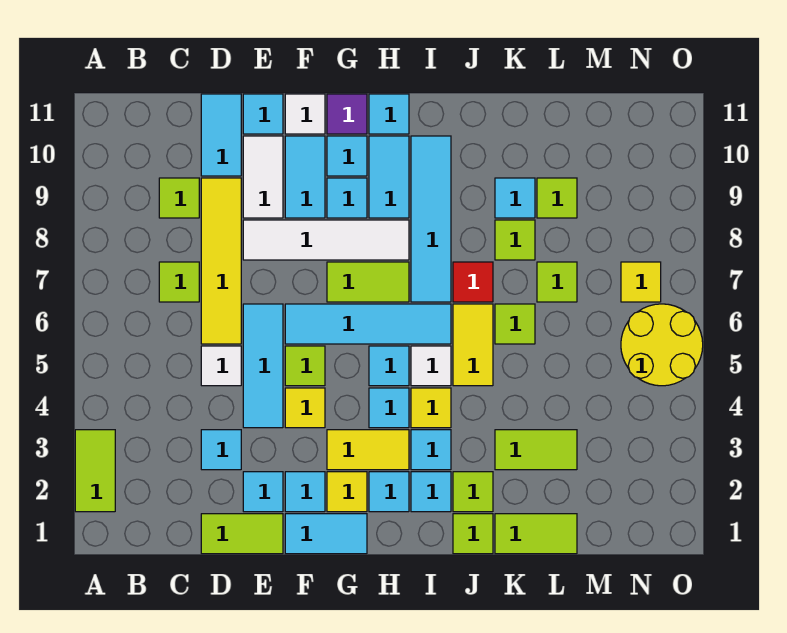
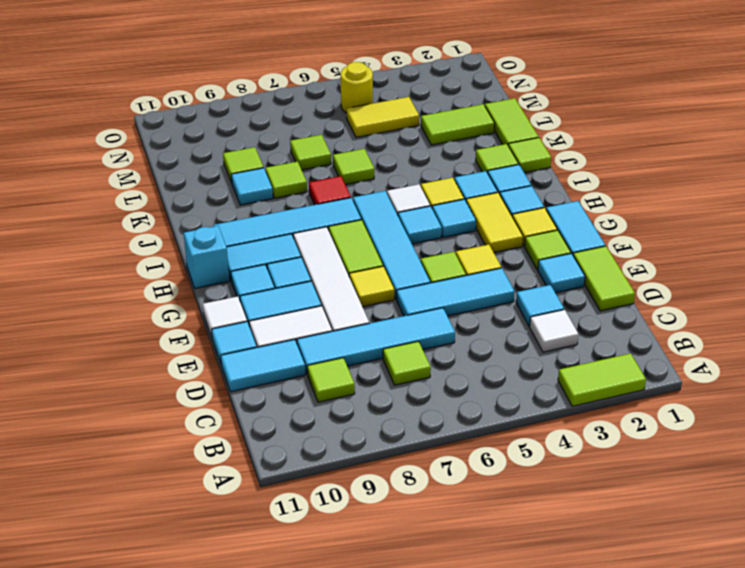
white tile D5 level 1 -> white tile C3 level 1
yellow tile D6:D9 level 1 -> cyan tile D6:D9 level 1
cyan tile F2 level 1 -> lime tile F2 level 1
purple tile G11 level 1 -> none
cyan tile H11 level 1 -> cyan brick H11 level 1
yellow tile J5:J6 level 1 -> yellow tile M4:M5 level 1
lime tile K3:L3 level 1 -> lime tile L2:L3 level 1
yellow round brick N5:O6 level 1 -> yellow round brick N5 level 1
yellow tile N7 level 1 -> yellow tile F7 level 1

